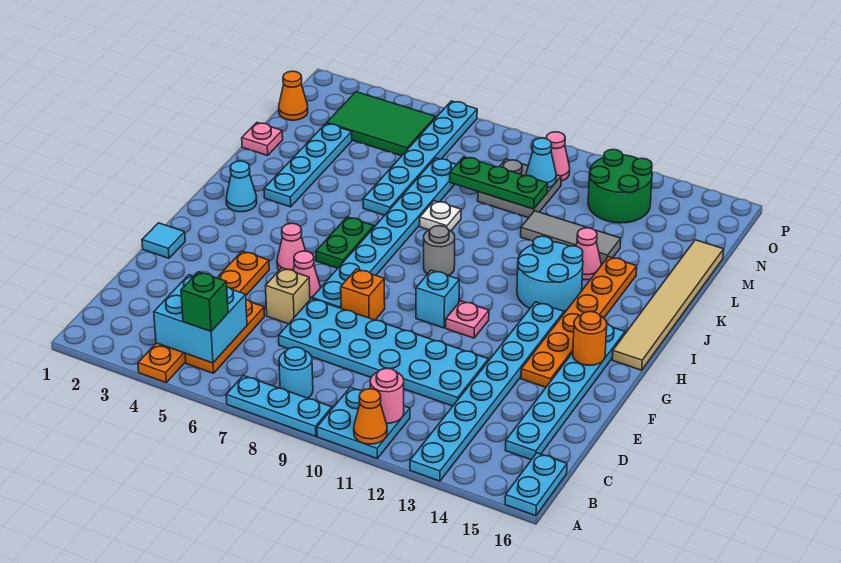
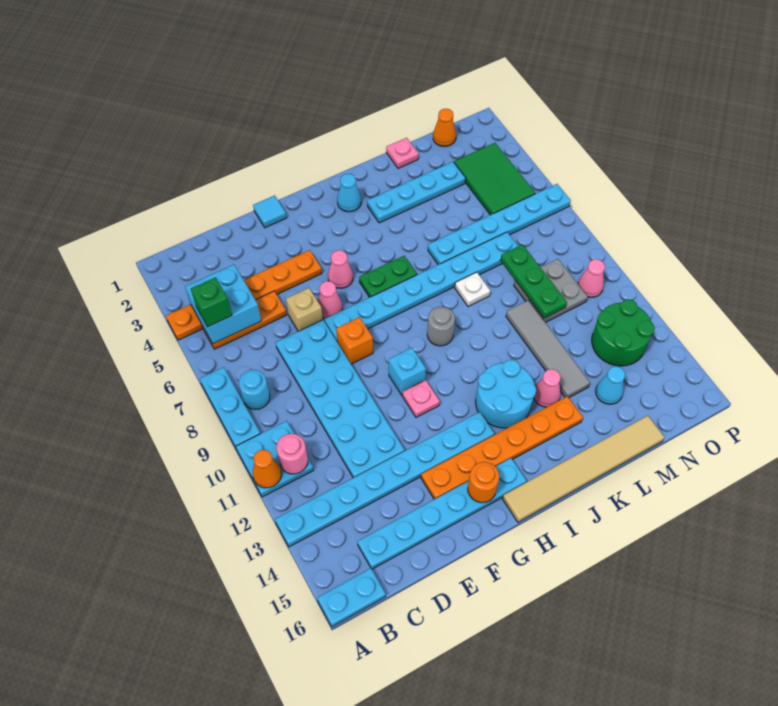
grey tile L11:L13 level 1 -> grey tile L10:L13 level 1
cyan cone N10 level 2 -> cyan cone M14 level 1

